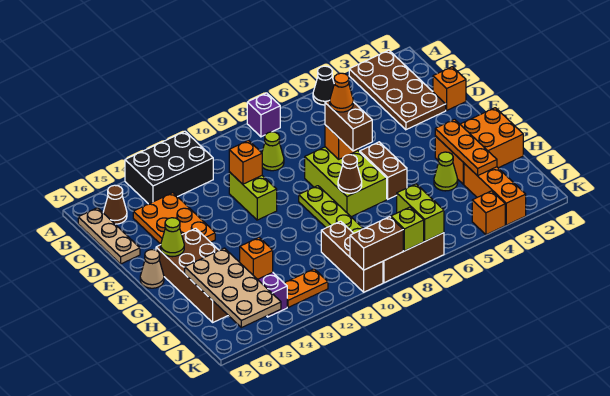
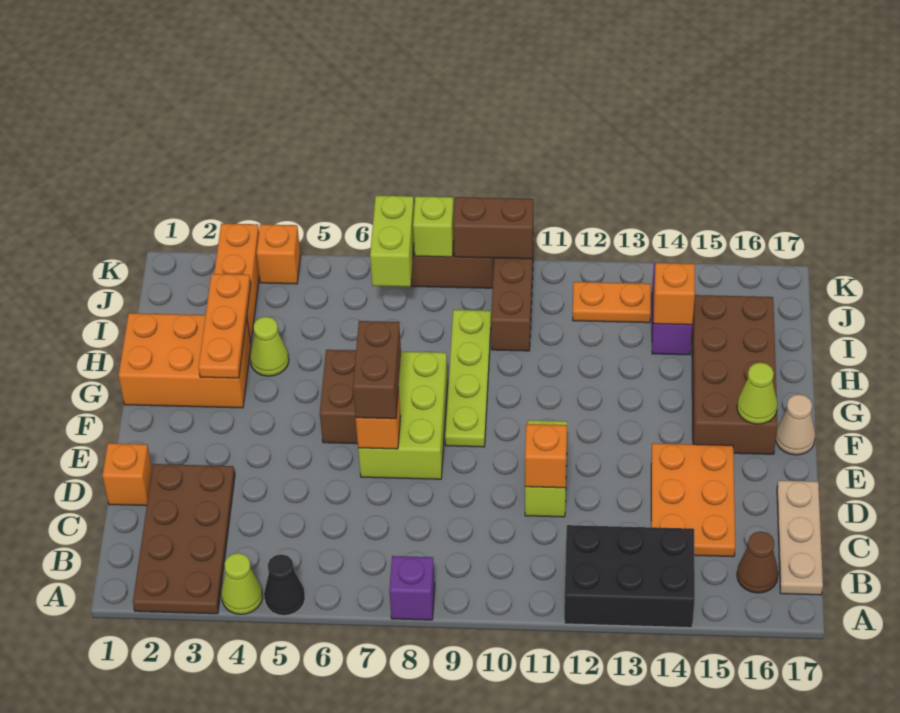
lime cone C9 level 1 -> lime cone A4 level 1
orange cone E7 level 4 -> none
brown cone G8 level 2 -> none
tan plate H15:K16 level 2 -> none

